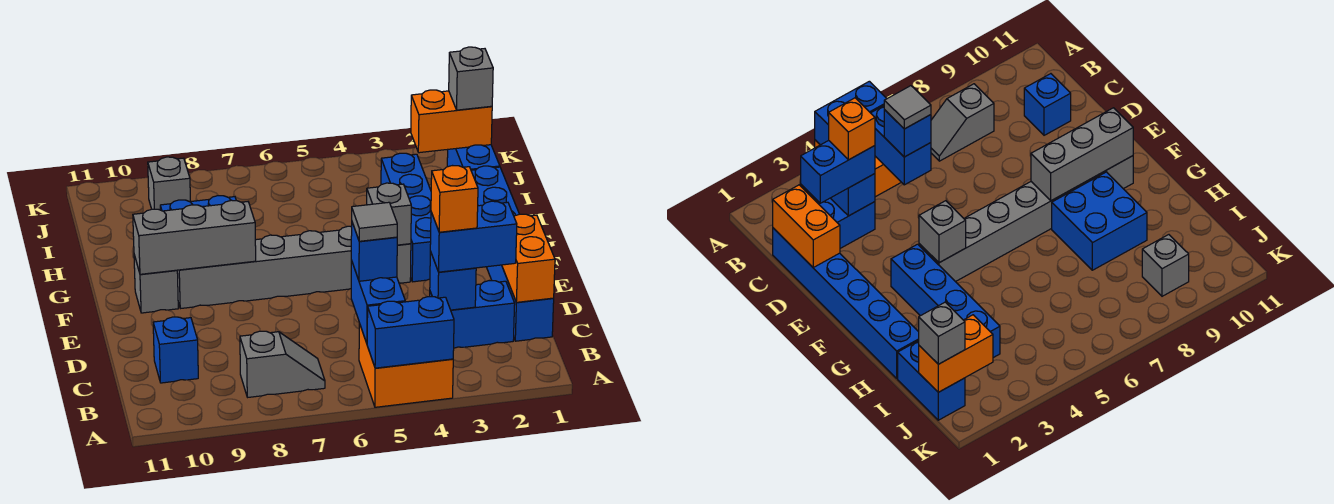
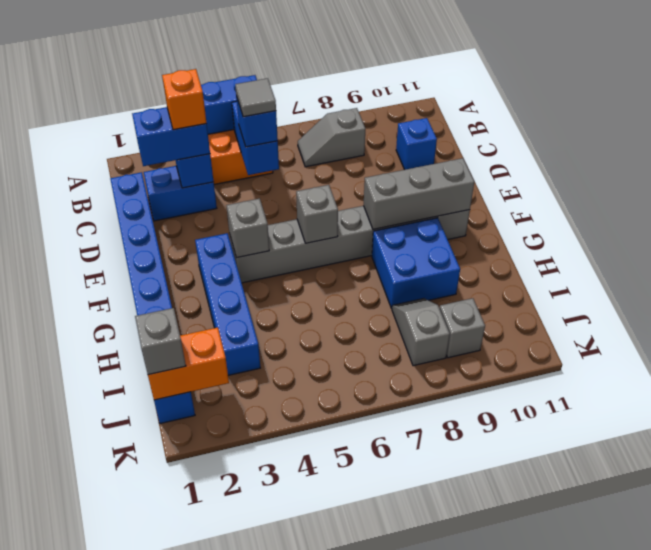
orange brick C1:D1 level 2 -> none
none -> grey brick F6 level 2
none -> grey slope I8:J8 level 1 top J

